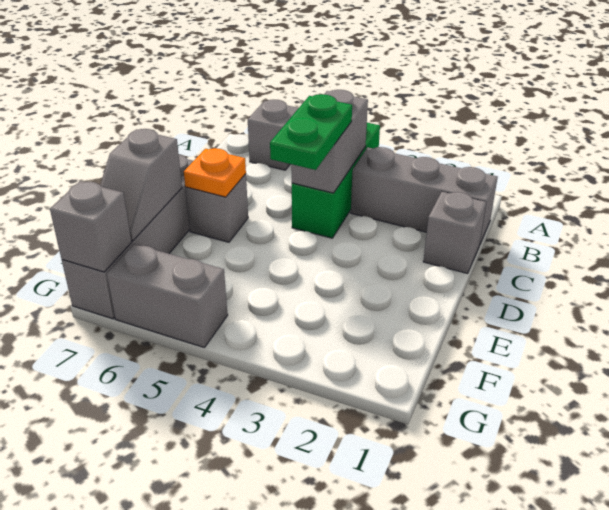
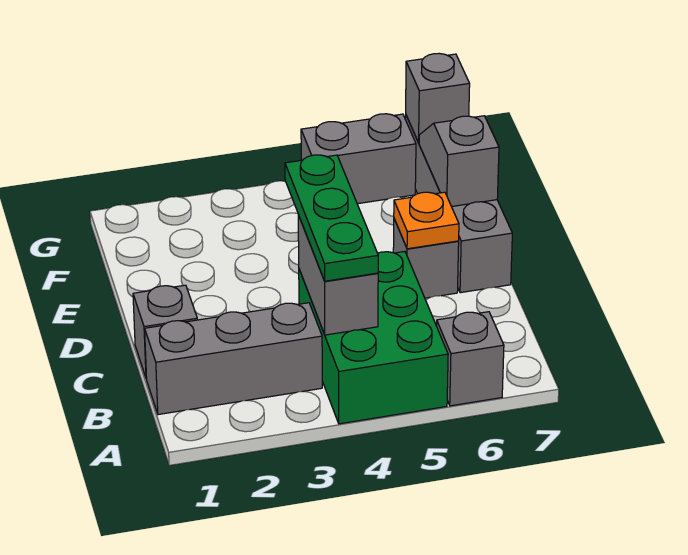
green brick A4:C4 level 1 -> green brick A4:C5 level 1
green plate C4:D4 level 3 -> green plate B4:D4 level 3

